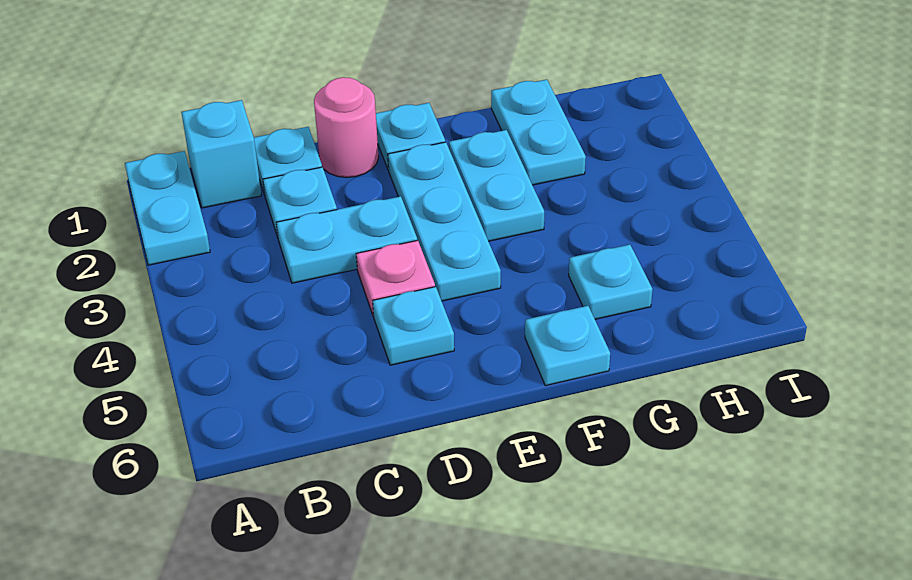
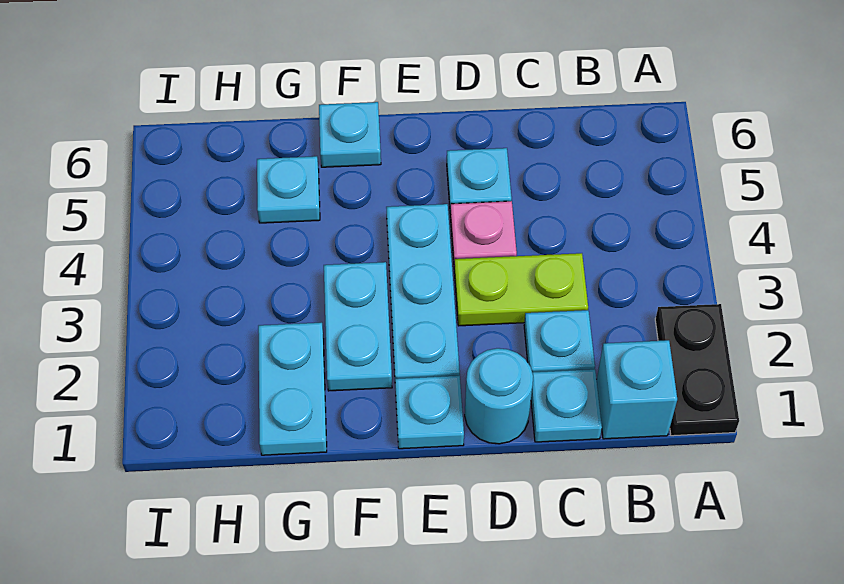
cyan plate A1:A2 level 1 -> black plate A1:A2 level 1
cyan plate C3:D3 level 1 -> lime plate C3:D3 level 1
pink round brick D1 level 1 -> cyan round brick D1 level 1

